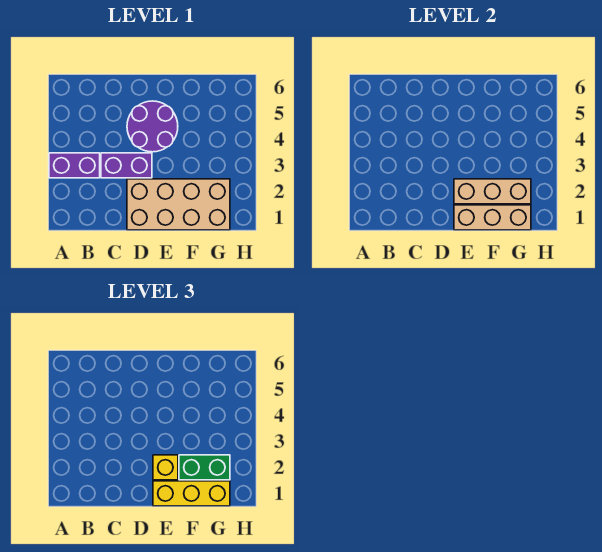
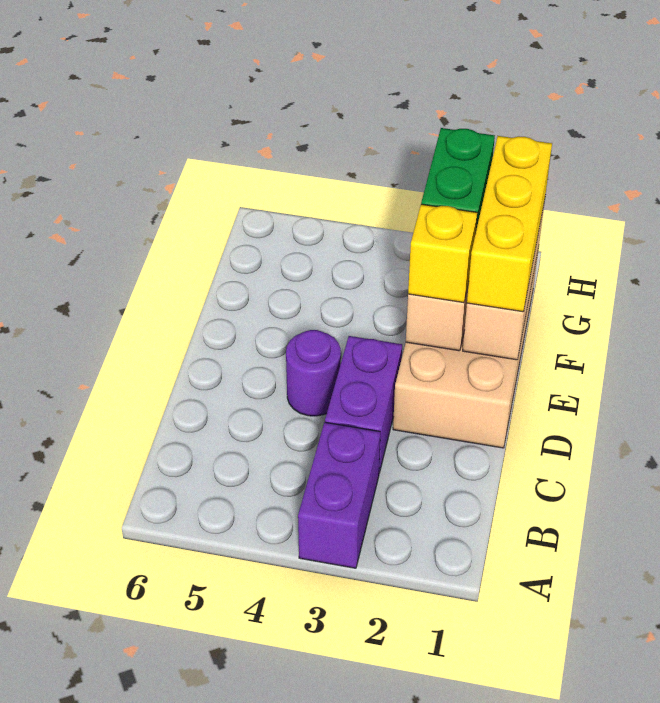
purple round brick D4:E5 level 1 -> purple round brick D4 level 1

